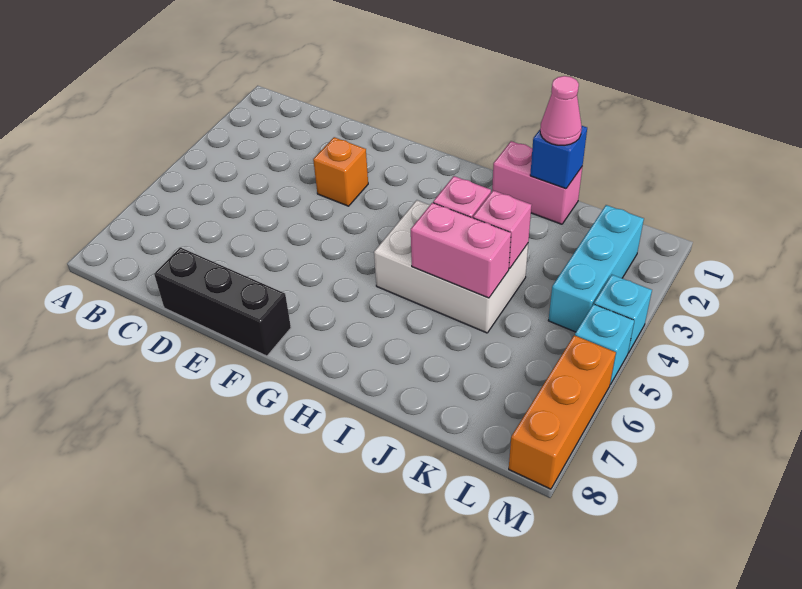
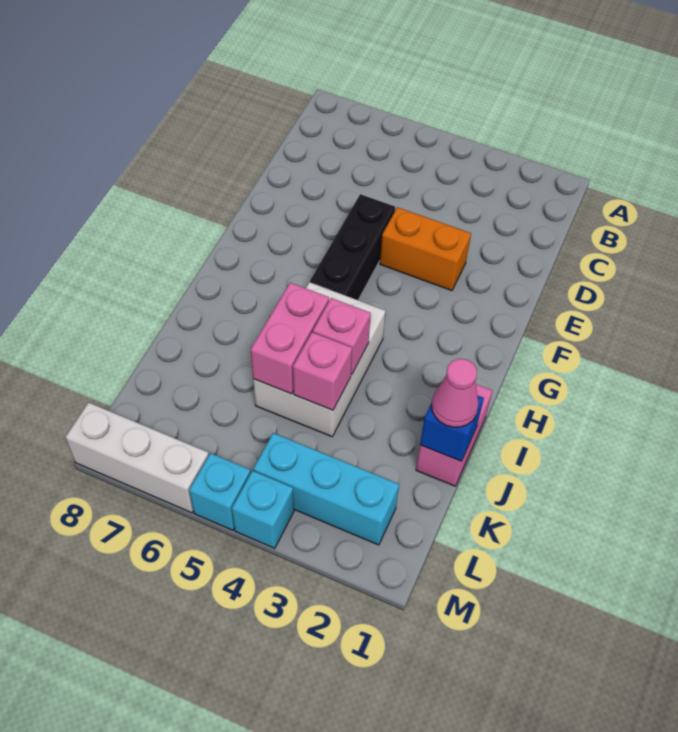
black brick D8:F8 level 1 -> black brick E5:G5 level 1
orange brick E3 level 1 -> orange brick E3:E4 level 1
orange brick M6:M8 level 1 -> white brick M6:M8 level 1

